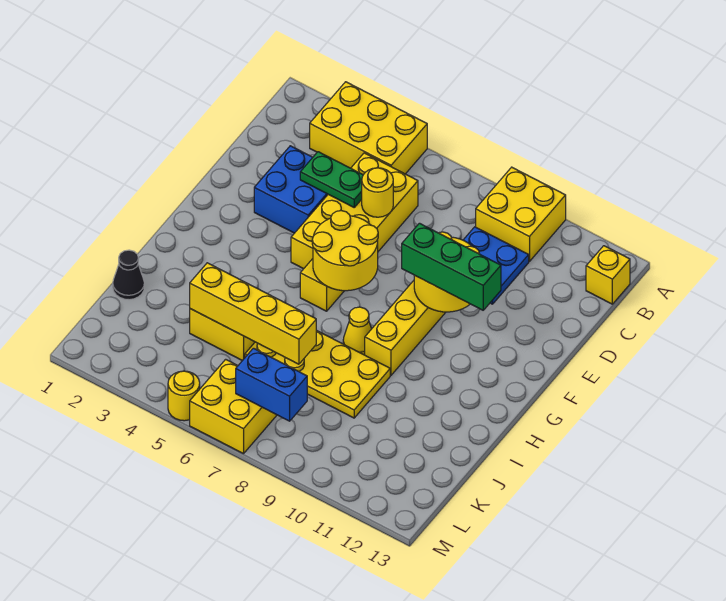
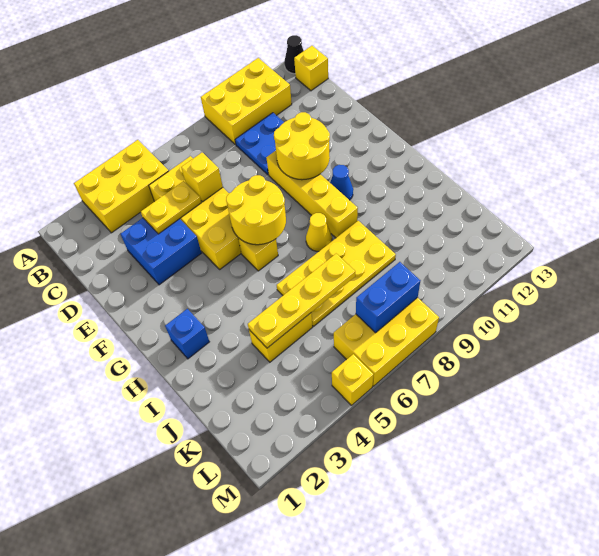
yellow brick A9:B10 level 1 -> yellow brick A9:B11 level 1
green plate D4:D5 level 2 -> yellow plate D4:D5 level 2
yellow round brick D6 level 2 -> yellow brick D6 level 2
green brick F9:F11 level 3 -> none
none -> blue cone G10 level 1
none -> blue brick H2 level 1
black cone J1 level 1 -> black cone A13 level 1
yellow brick J4:J7 level 2 -> yellow plate J4:J7 level 2
yellow brick L6:M7 level 1 -> yellow brick L6:M8 level 1
yellow round brick M5 level 1 -> yellow brick M5 level 1

